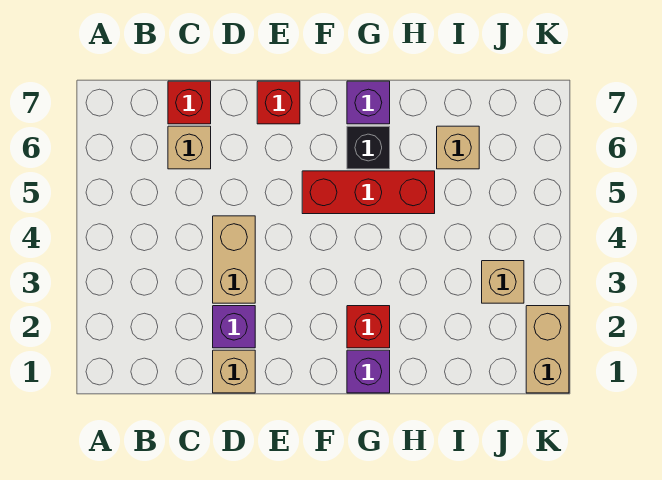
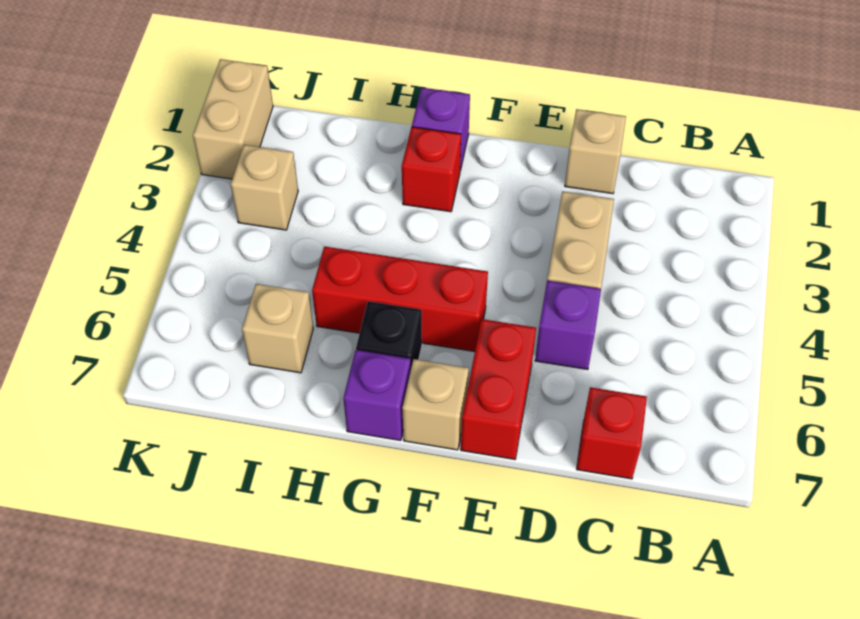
tan brick C6 level 1 -> tan brick F7 level 1
purple brick D2 level 1 -> purple brick D5 level 1
red brick E7 level 1 -> red brick E6:E7 level 1

